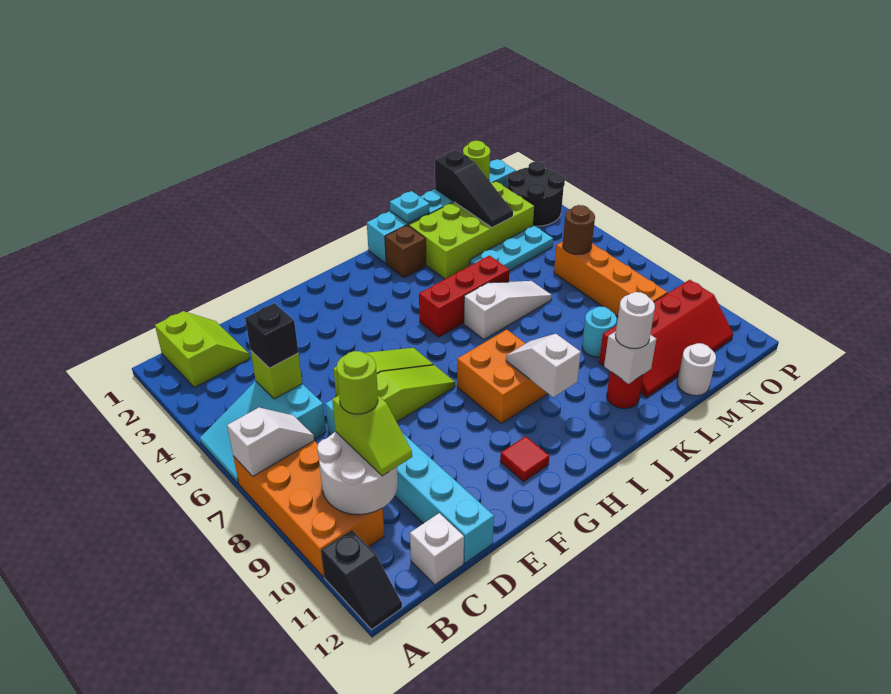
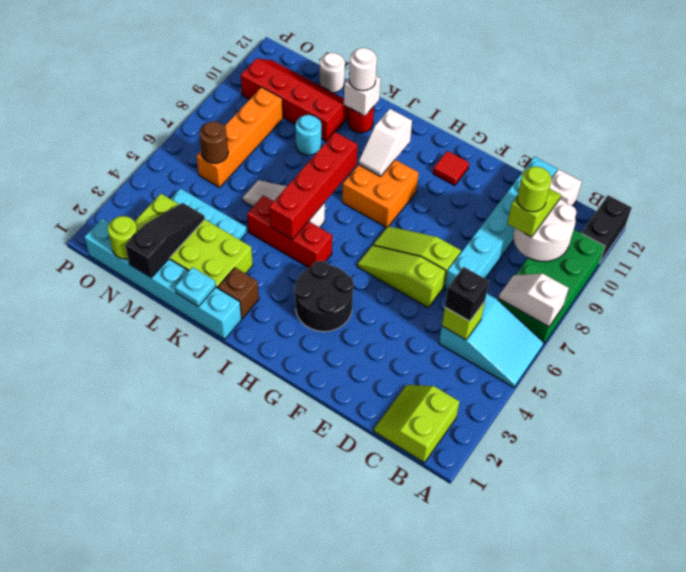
orange brick A7:B10 level 1 -> green brick A7:B10 level 1
black slope A11:A12 level 1 top 11 -> black brick A11:A12 level 1
none -> red brick J5:J8 level 2
black round brick O2:P3 level 1 -> black round brick G3:H4 level 1

